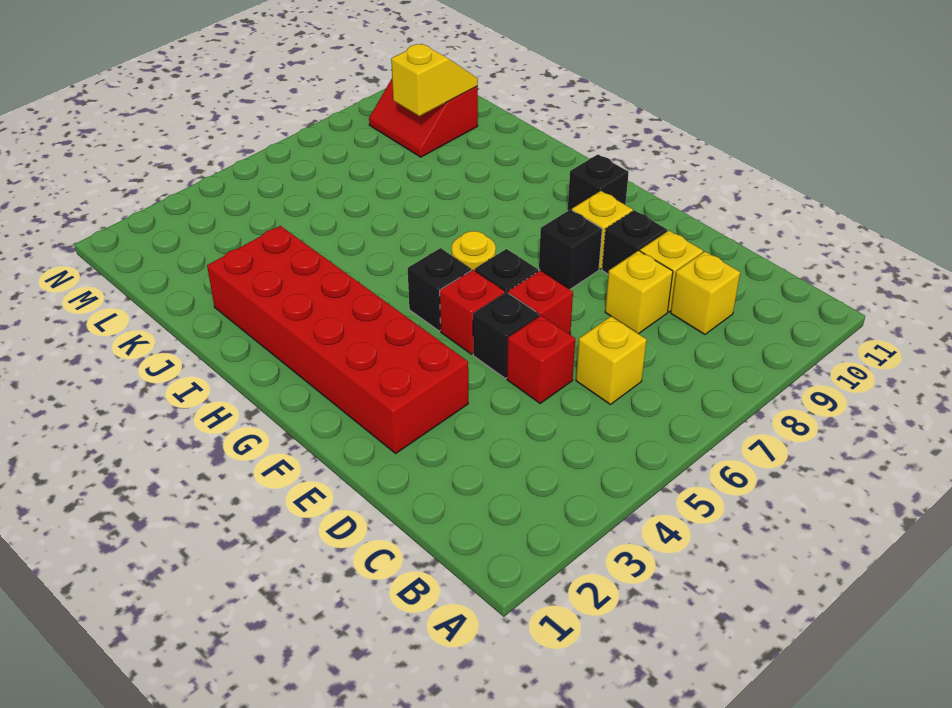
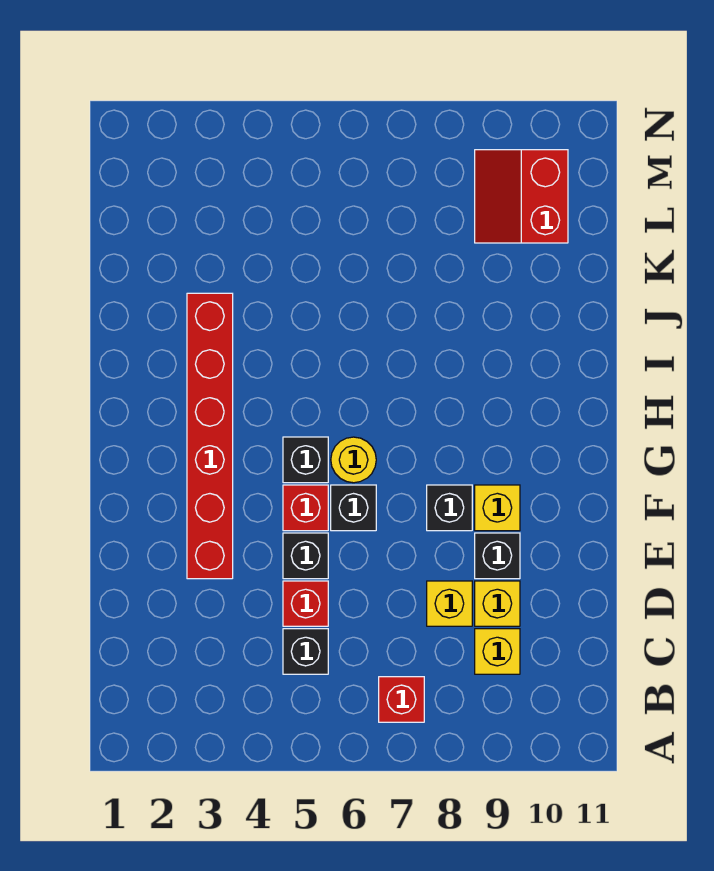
yellow brick C6 level 1 -> none
red brick E2:J3 level 1 -> red brick E3:J3 level 1
red brick E6 level 1 -> red brick B7 level 1
black brick G10 level 1 -> black brick C5 level 1
yellow slope L9:L10 level 2 top 9 -> none

